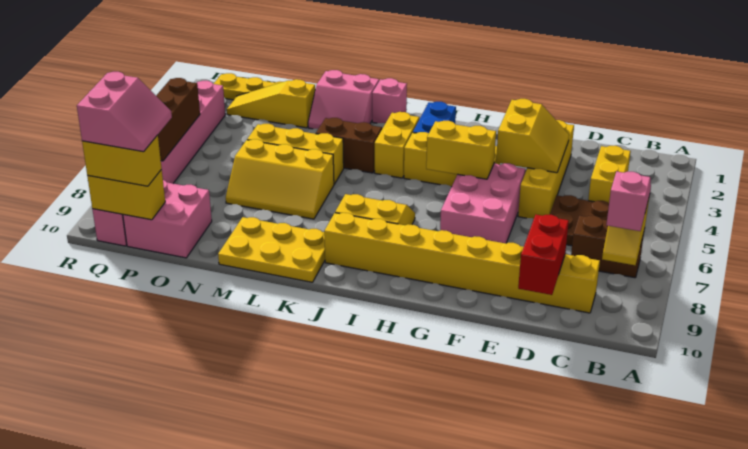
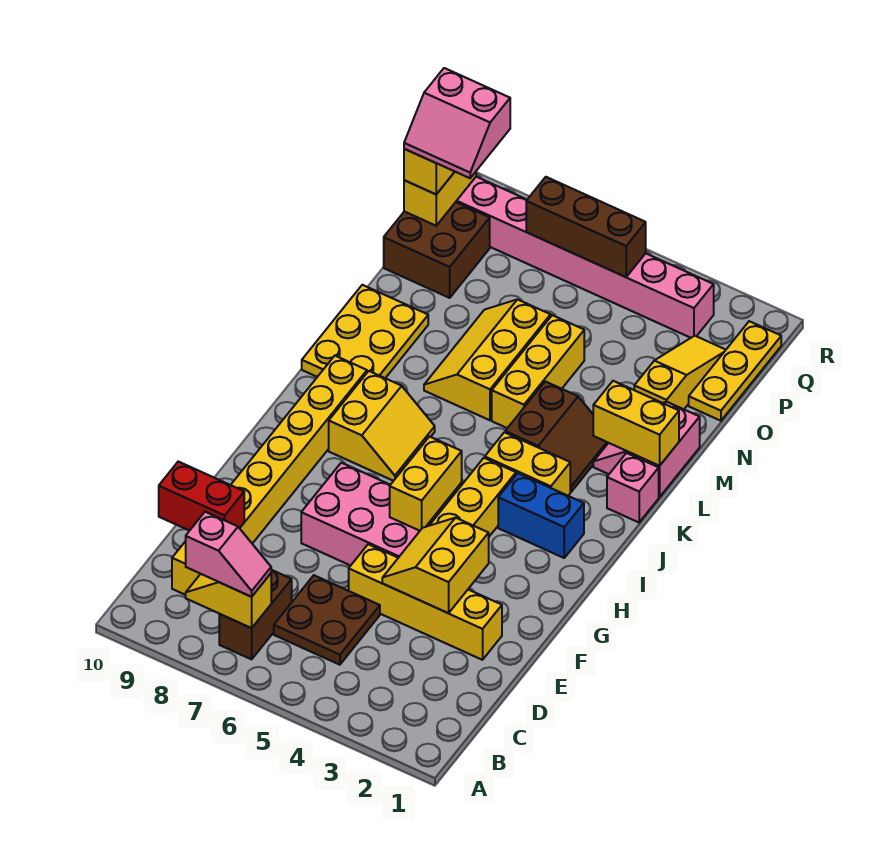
yellow brick C3:C4 level 1 -> yellow brick L1:L2 level 2
yellow slope E3:F4 level 2 top F -> yellow slope E3:F4 level 2 top 3
pink brick O9:P10 level 1 -> brown brick O9:P10 level 1

